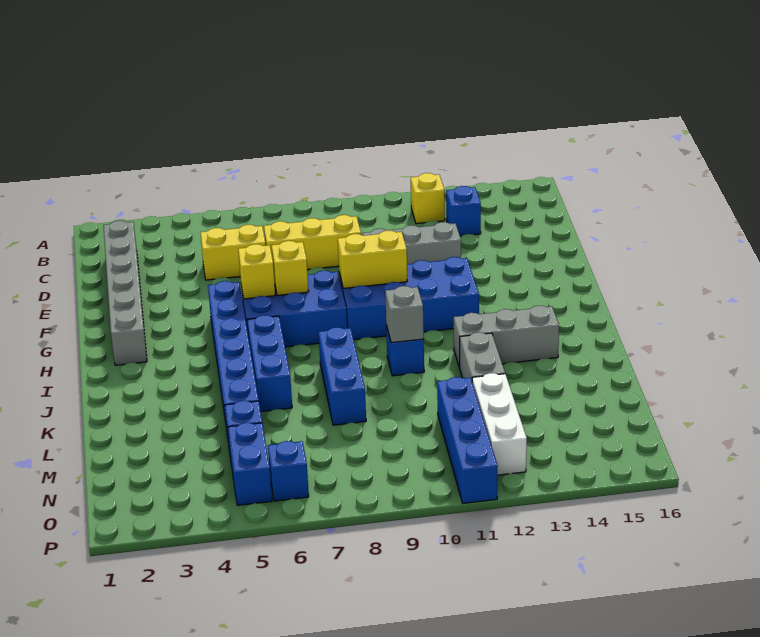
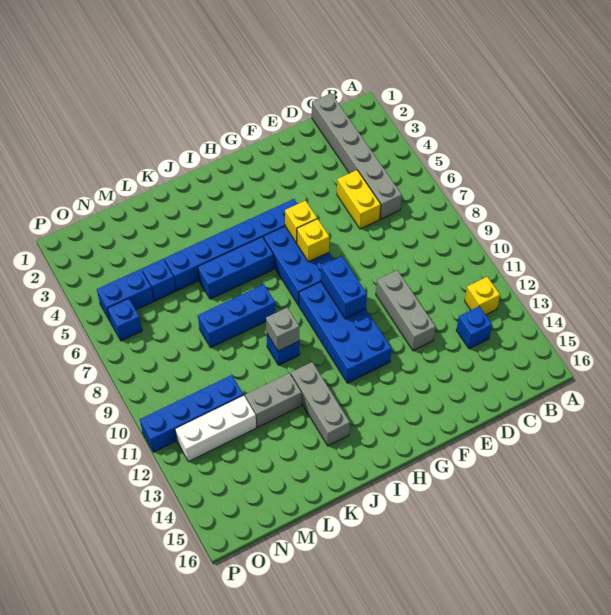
grey brick C2:H2 level 1 -> grey brick C1:C6 level 1
yellow brick D7:D9 level 1 -> none
yellow brick G9:G10 level 2 -> blue brick G9:G10 level 2

